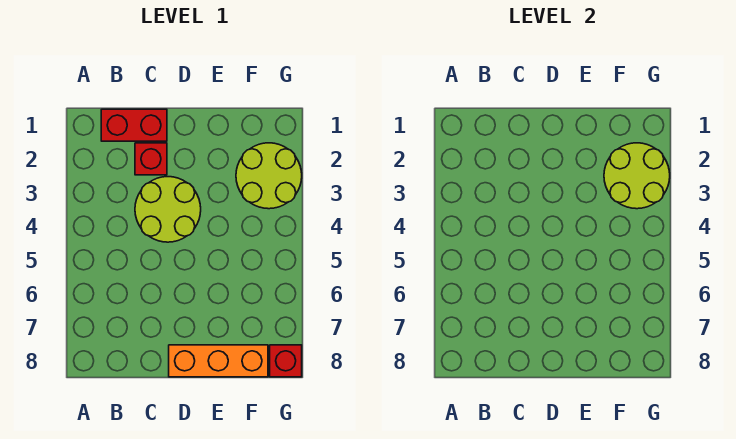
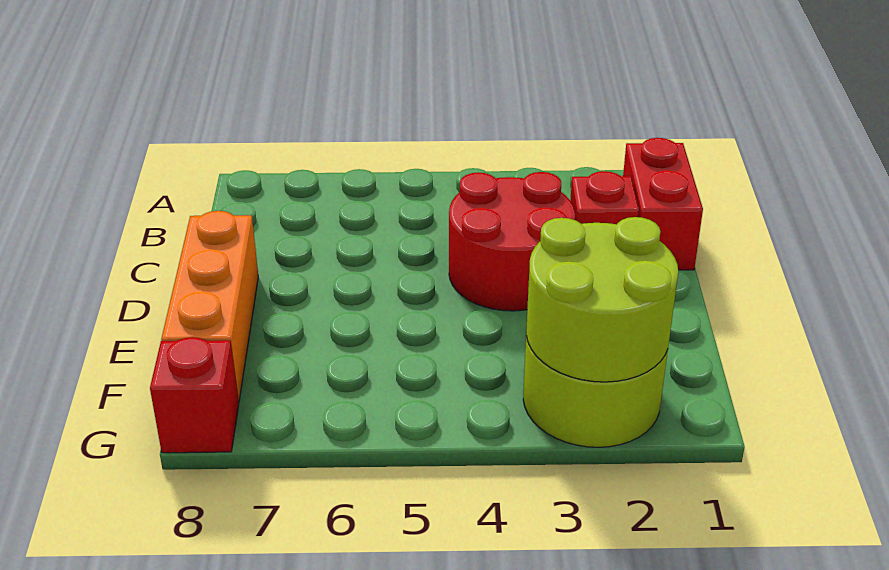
lime round brick C3:D4 level 1 -> red round brick C3:D4 level 1

